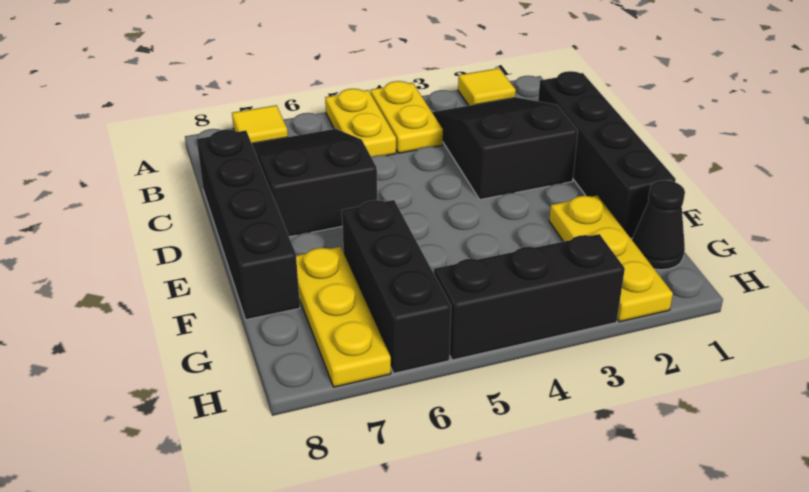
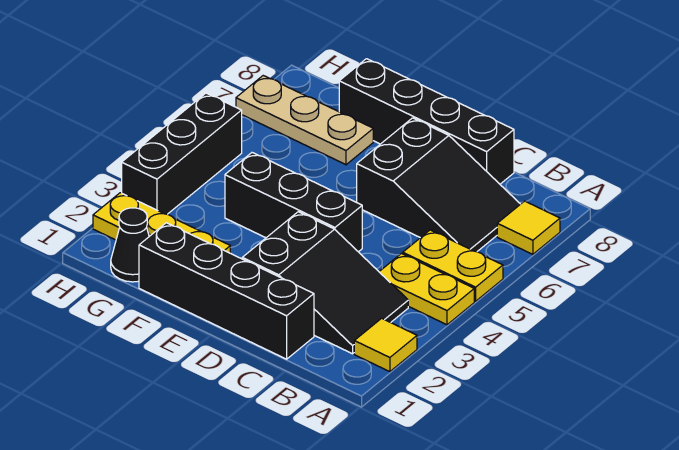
black brick F6:H6 level 1 -> black brick D4:F4 level 1
yellow plate F7:H7 level 1 -> tan plate F7:H7 level 1

